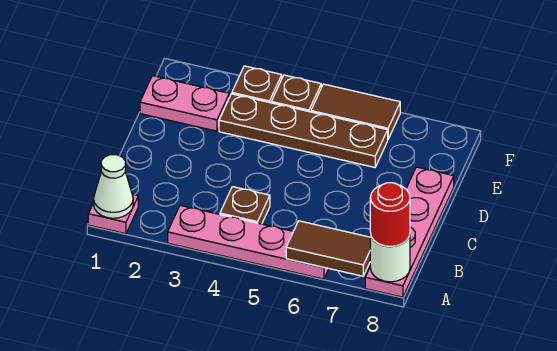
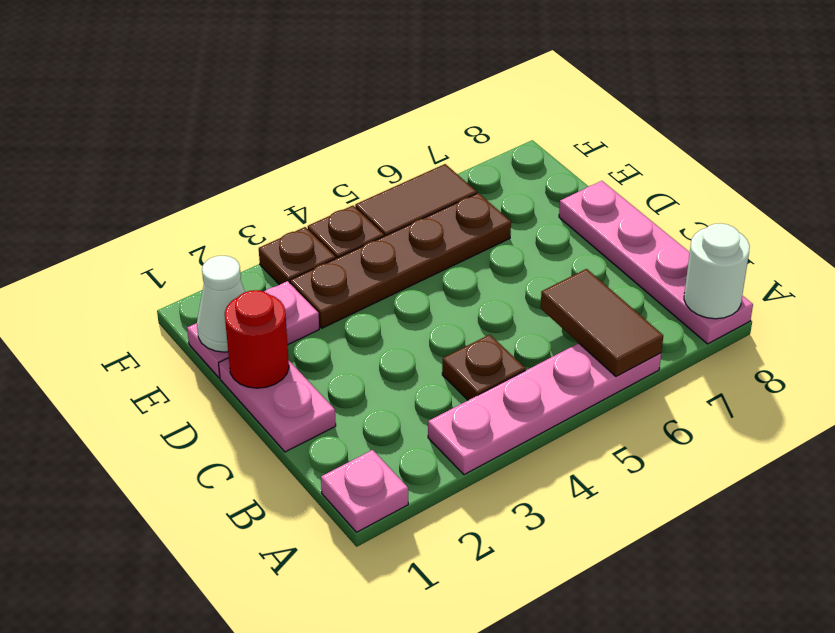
white cone A1 level 2 -> white cone E1 level 2
brown tile A6:A7 level 2 -> brown tile A6:B6 level 2
red round brick A8 level 3 -> red round brick D1 level 2
none -> pink plate C1:D1 level 1

